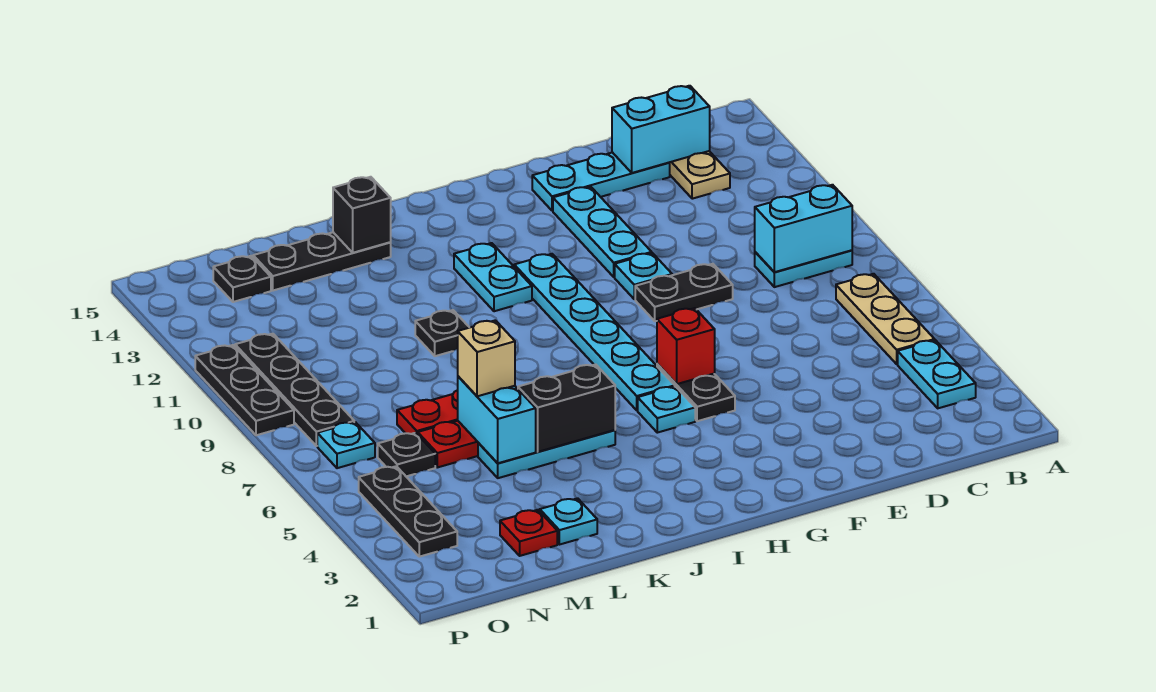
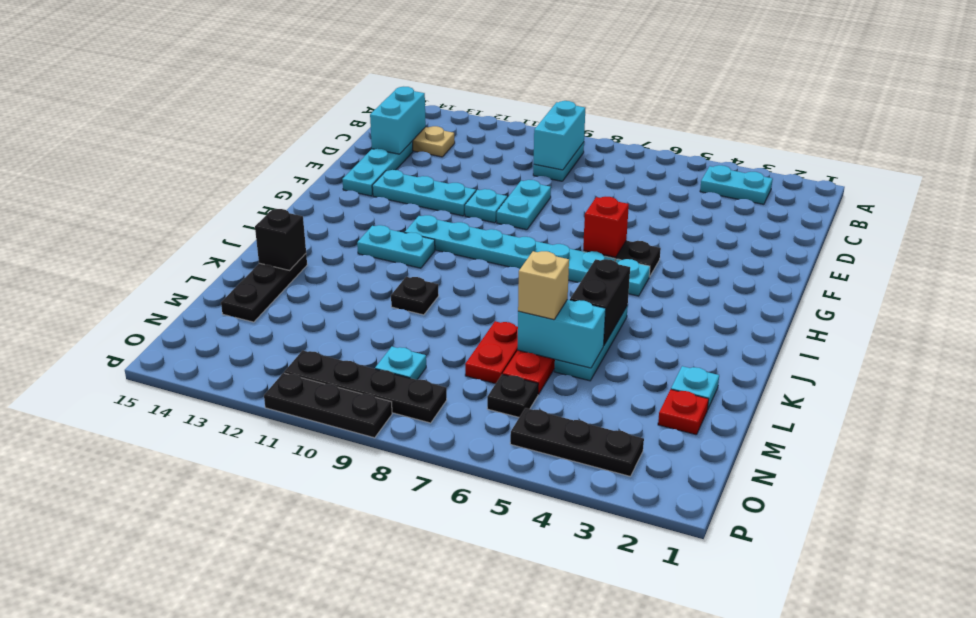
tan plate B5:B7 level 1 -> none
black plate E9:F9 level 1 -> cyan plate E9:F9 level 1
black plate N14 level 1 -> none
cyan plate O7 level 1 -> cyan plate N9 level 1

